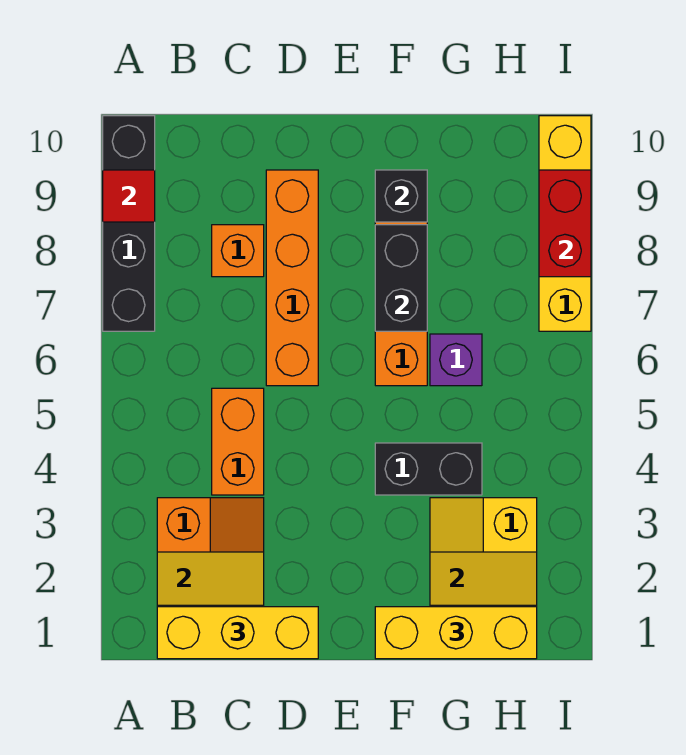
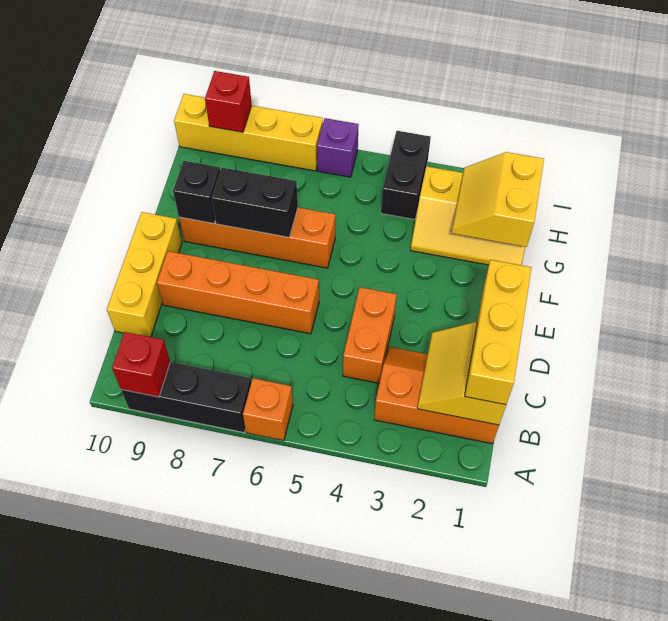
black brick A7:A10 level 1 -> black brick A7:A9 level 1
red tile A9 level 2 -> red brick A9 level 2
orange brick C4:C5 level 1 -> orange brick C4:D4 level 1
orange brick C8 level 1 -> orange brick A6 level 1
yellow brick F1:H1 level 3 -> yellow brick C10:E10 level 1
black brick F4:G4 level 1 -> black brick H4:I4 level 1
purple brick G6 level 1 -> purple brick I6 level 1
red brick I8:I9 level 2 -> red brick I9 level 2

